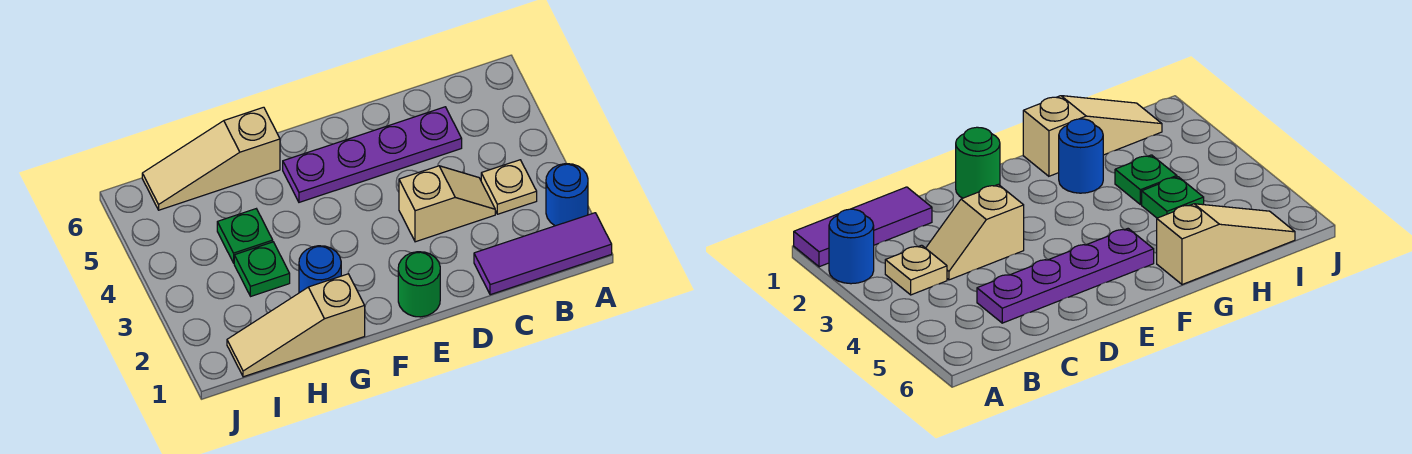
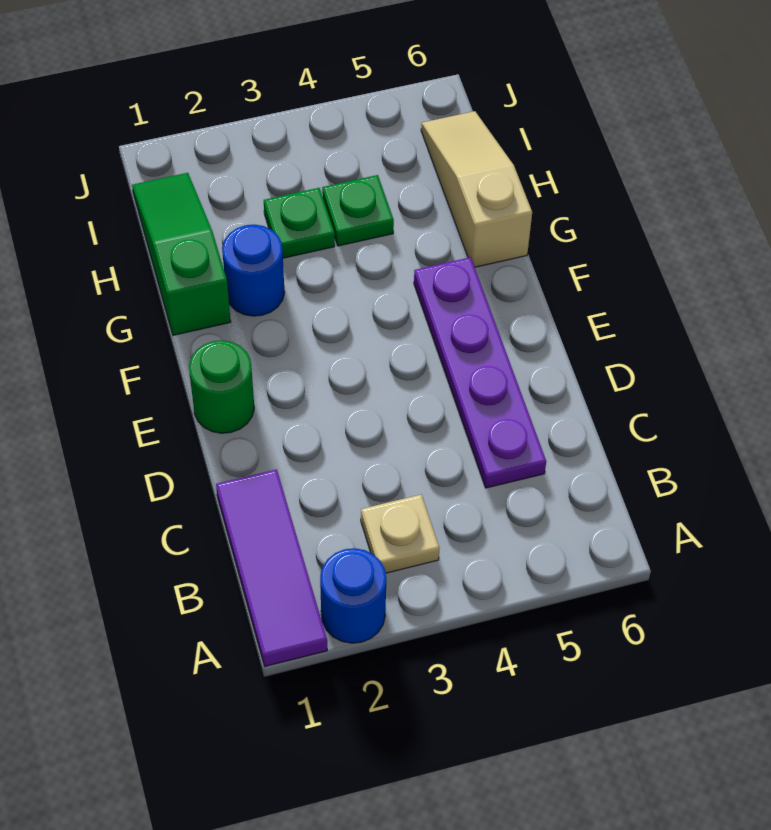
tan slope C3:D3 level 1 top D -> none
tan slope G1:I1 level 1 top G -> green slope G1:I1 level 1 top G

